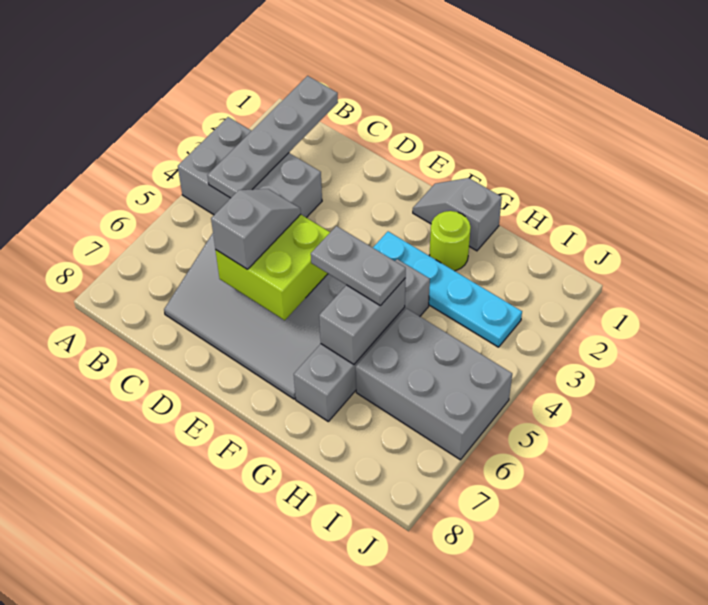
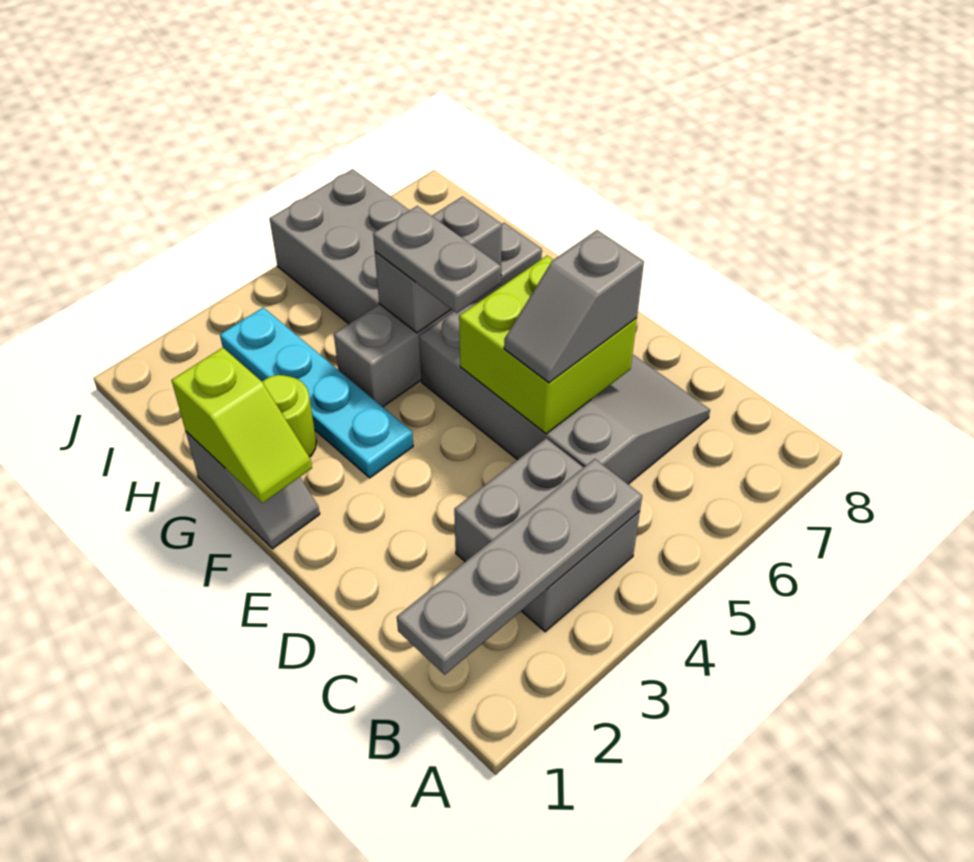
grey brick A3:C4 level 1 -> grey brick B3:C4 level 1
none -> lime slope F1:G1 level 2 top G

